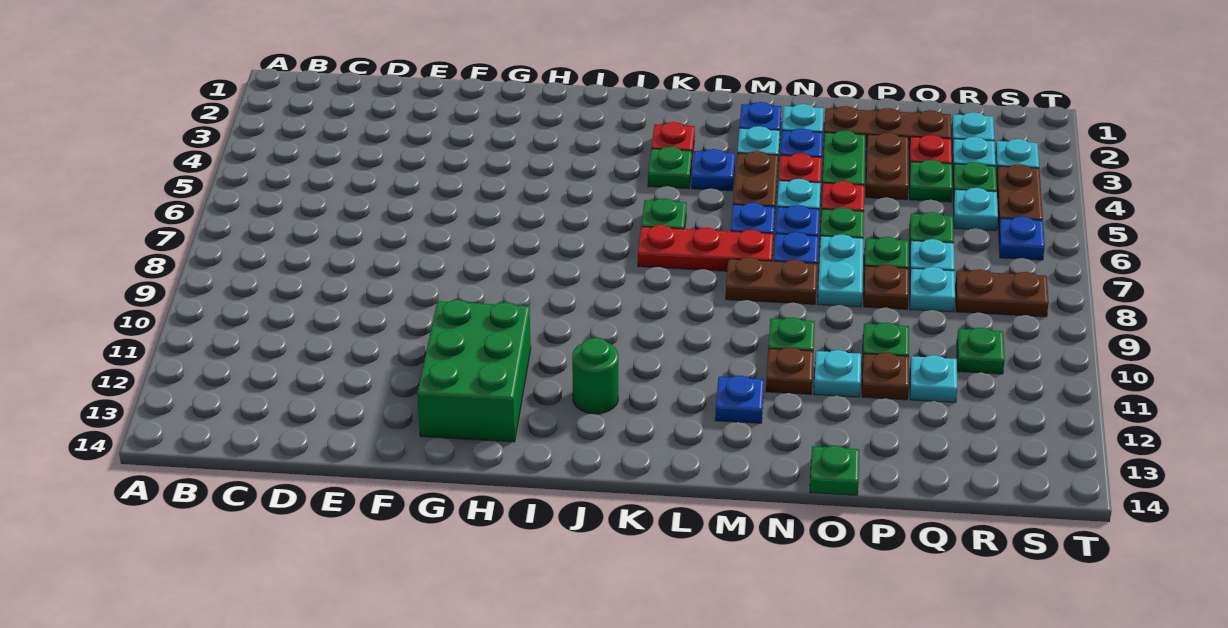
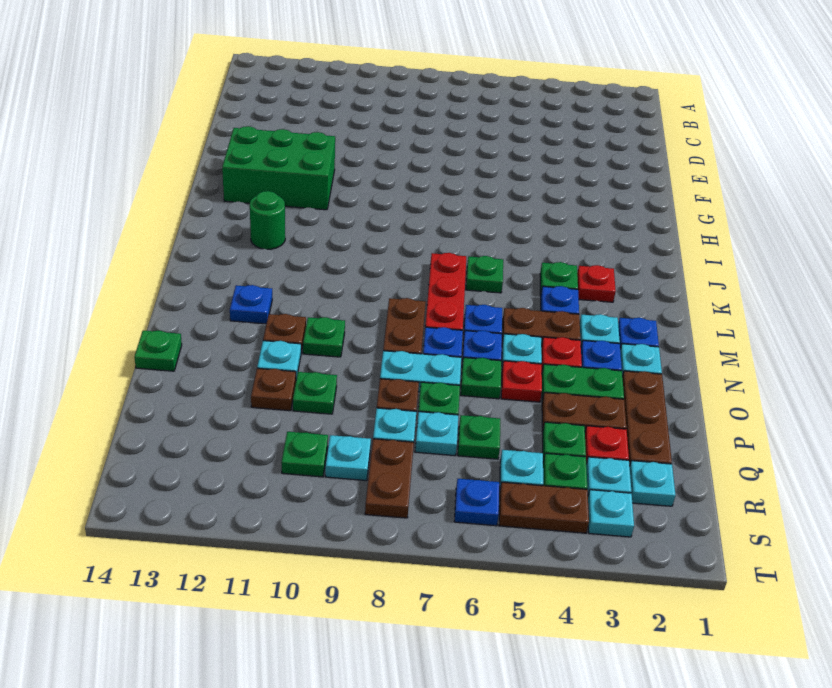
cyan plate Q11 level 1 -> cyan plate R9 level 1

